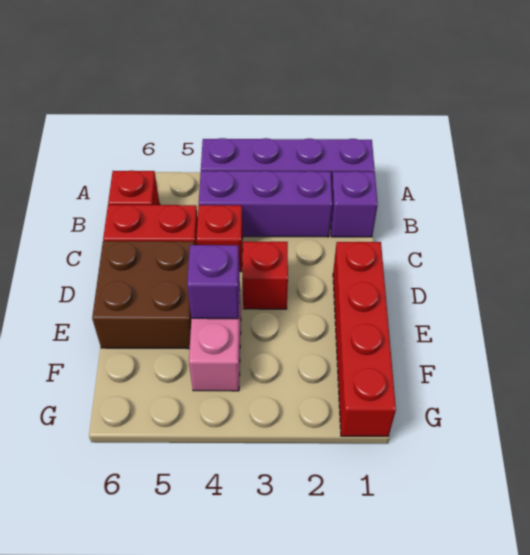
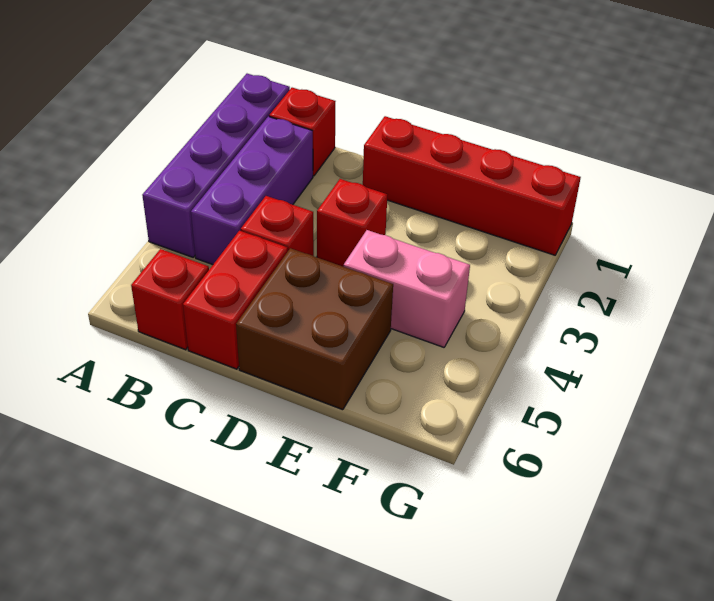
purple brick B1 level 1 -> red brick B1 level 1
purple brick E4 level 2 -> none

